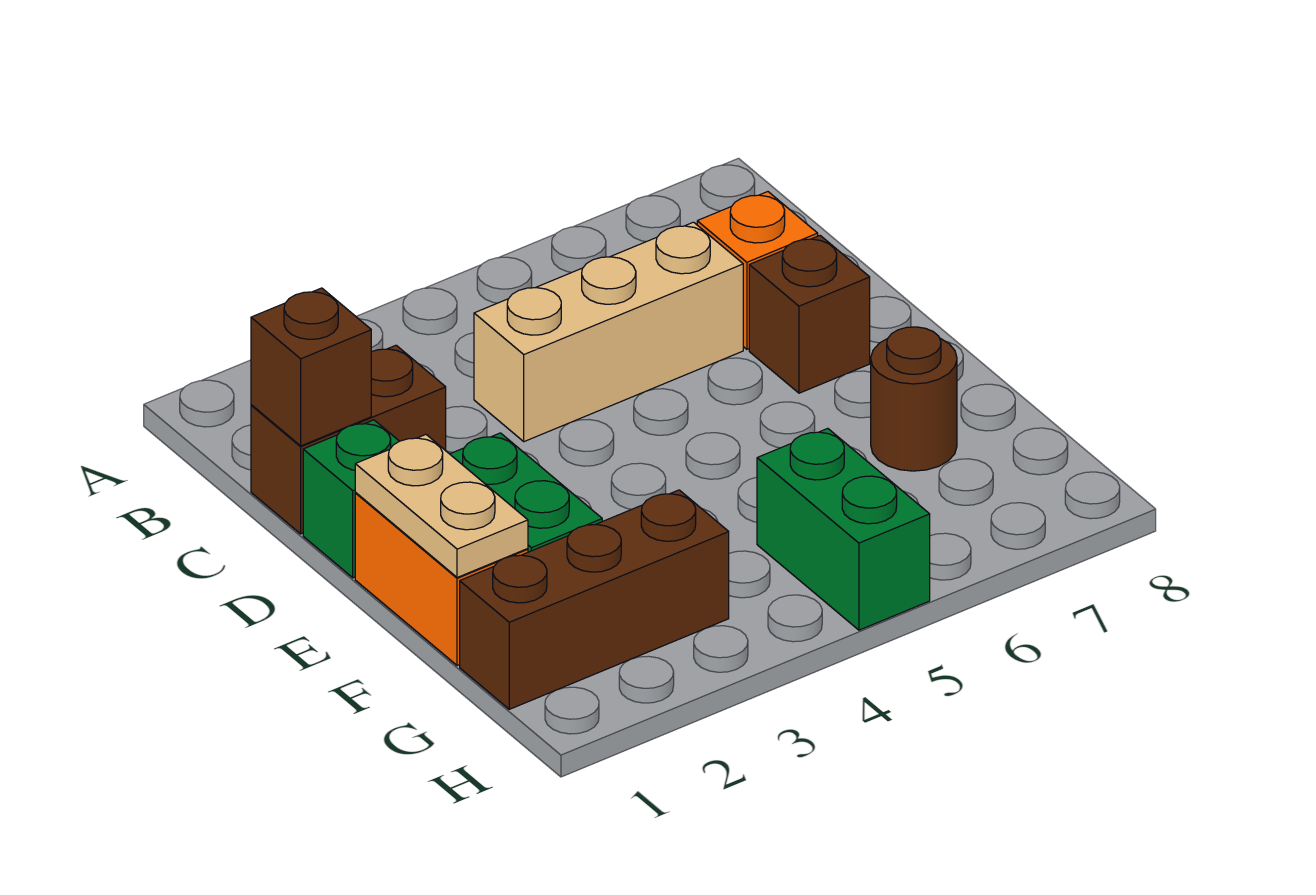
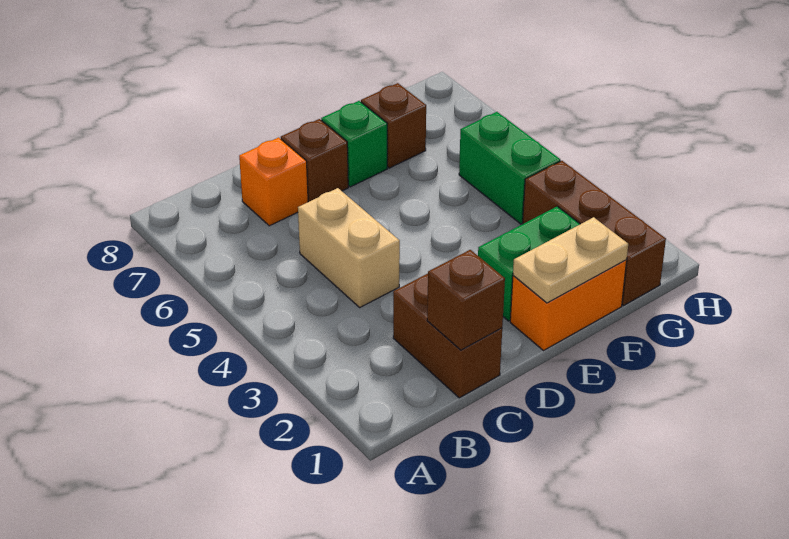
tan brick C4:C6 level 1 -> tan brick C4:C5 level 1
green brick D1 level 1 -> green brick E7 level 1
brown round brick F7 level 1 -> brown brick F7 level 1
green brick G5:H5 level 1 -> green brick G4:G5 level 1

